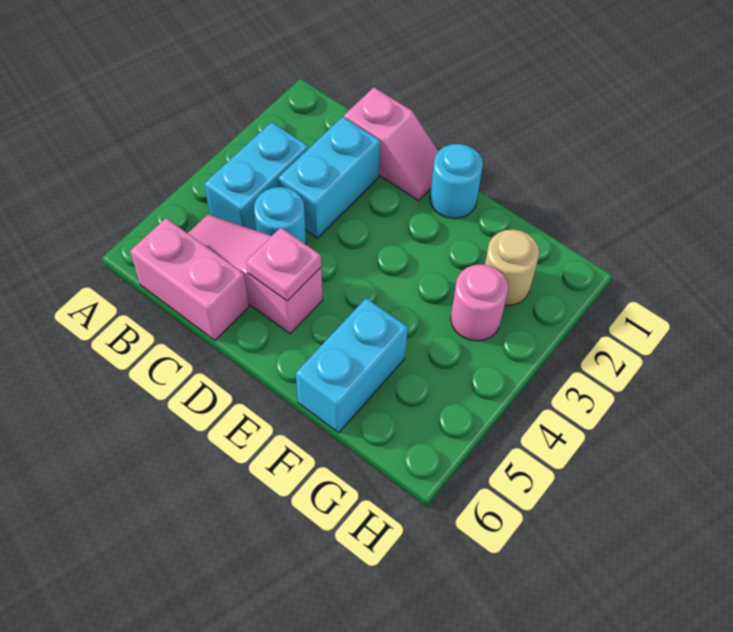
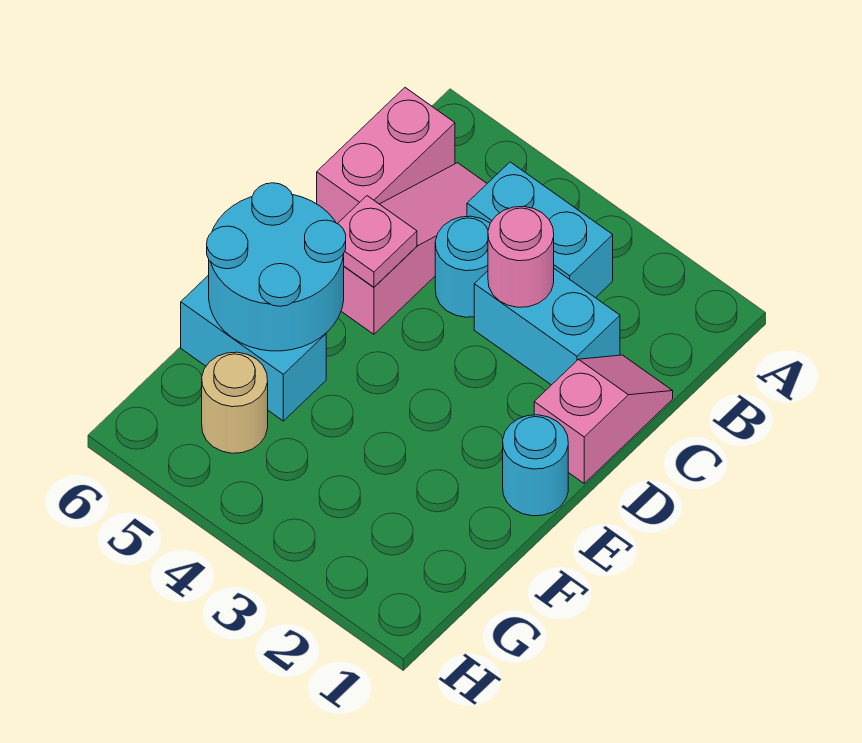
pink slope C1:D1 level 1 top C -> pink slope C1:D1 level 1 top D
none -> cyan round brick E5:F6 level 2
tan round brick G2 level 1 -> tan round brick G5 level 1
pink round brick G3 level 1 -> pink round brick C3 level 2

